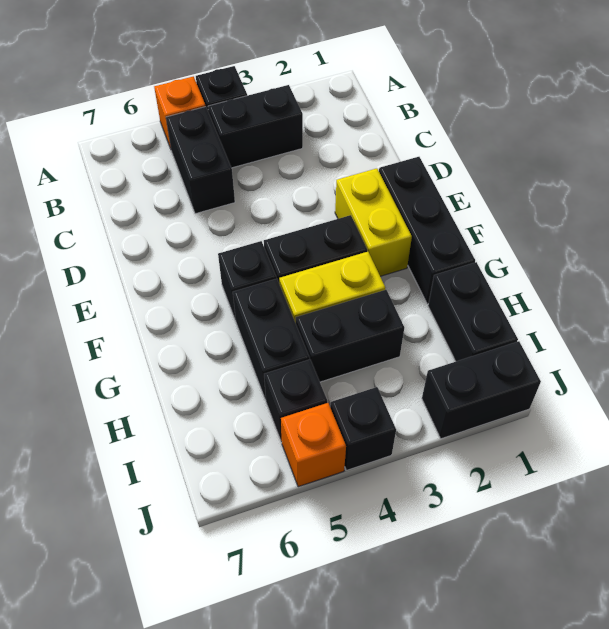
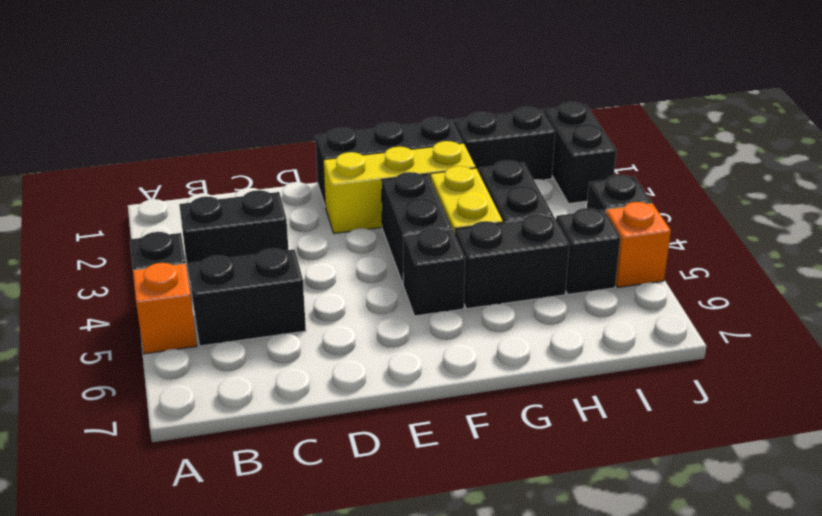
black brick B3:B4 level 1 -> black brick B3:C3 level 1
yellow brick E2:F2 level 1 -> yellow brick E2:G2 level 1

